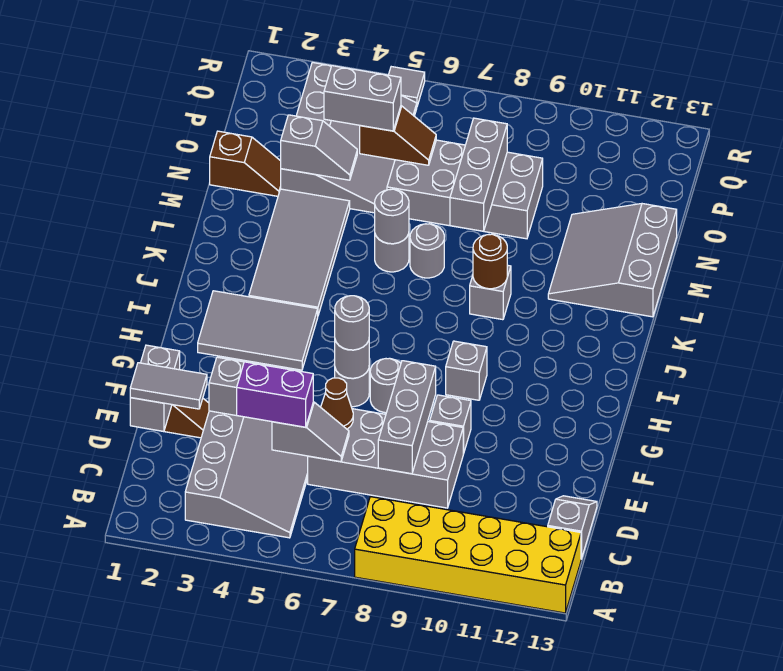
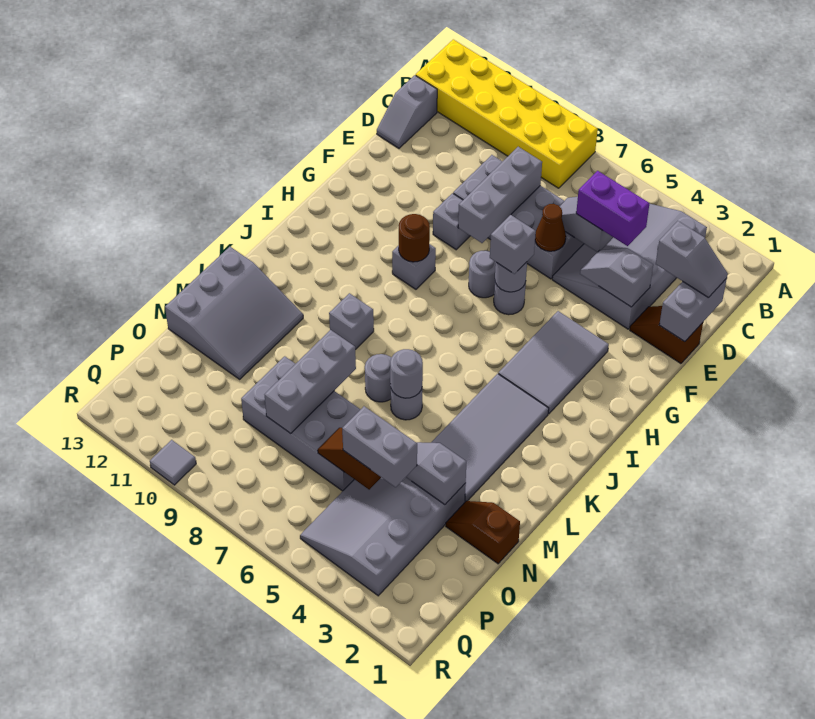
grey tile D1:D2 level 3 -> grey slope D1:D2 level 3 top 2
grey round brick G6 level 3 -> grey brick G6 level 3
grey tile H2:I4 level 1 -> grey tile G3:I4 level 1
brown round brick K9 level 2 -> brown round brick H9 level 2
grey tile R5 level 1 -> grey tile R10 level 1

